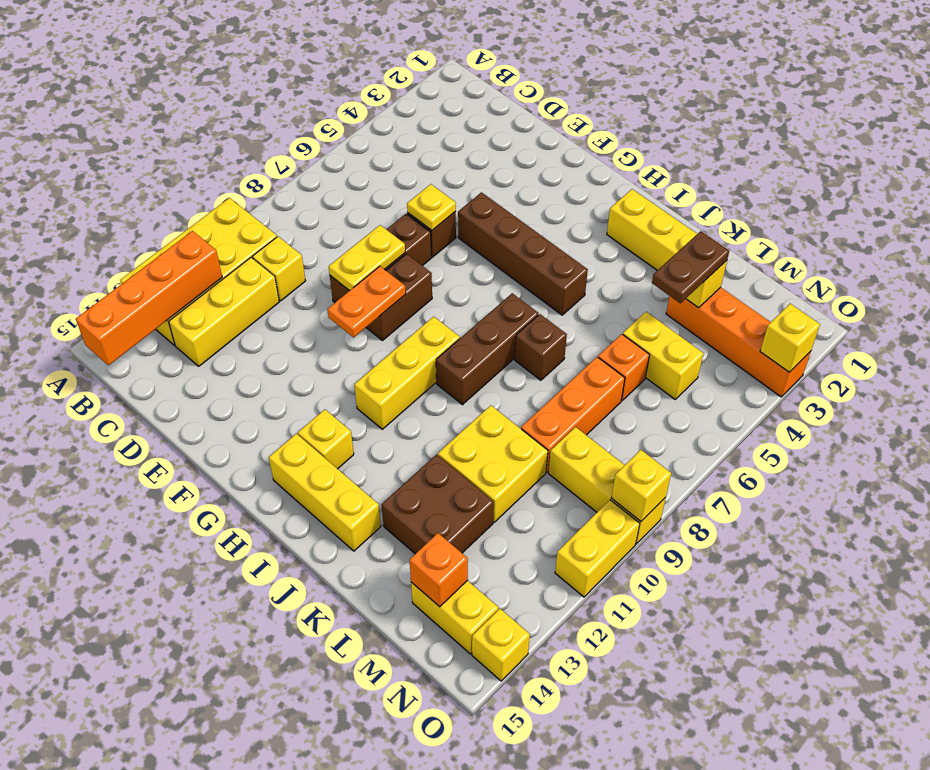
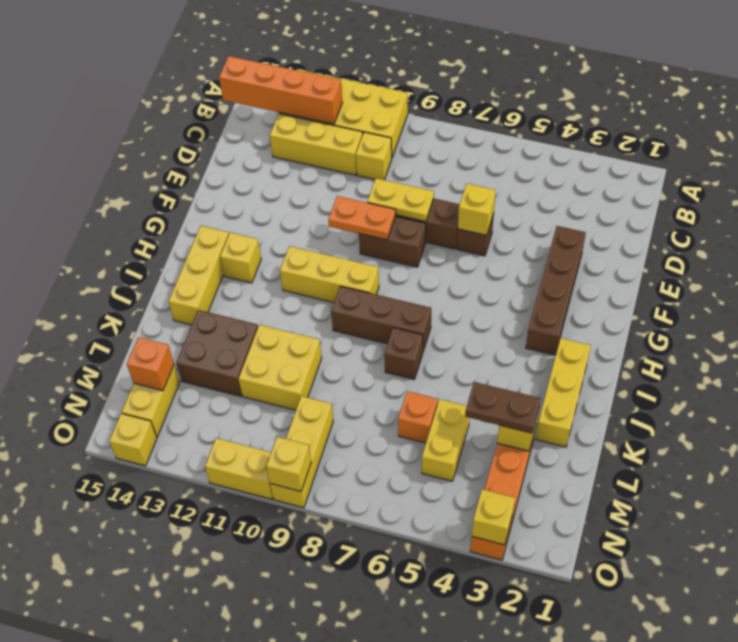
yellow plate E6 level 2 -> yellow brick E6 level 2
brown brick F5:I5 level 1 -> brown brick E3:H3 level 1
orange brick L7:L9 level 1 -> none

